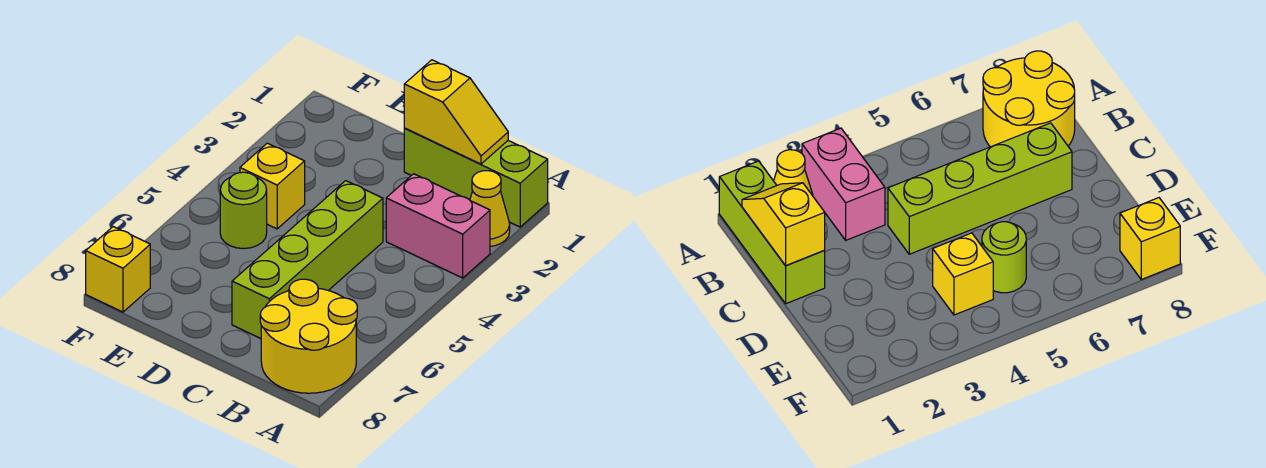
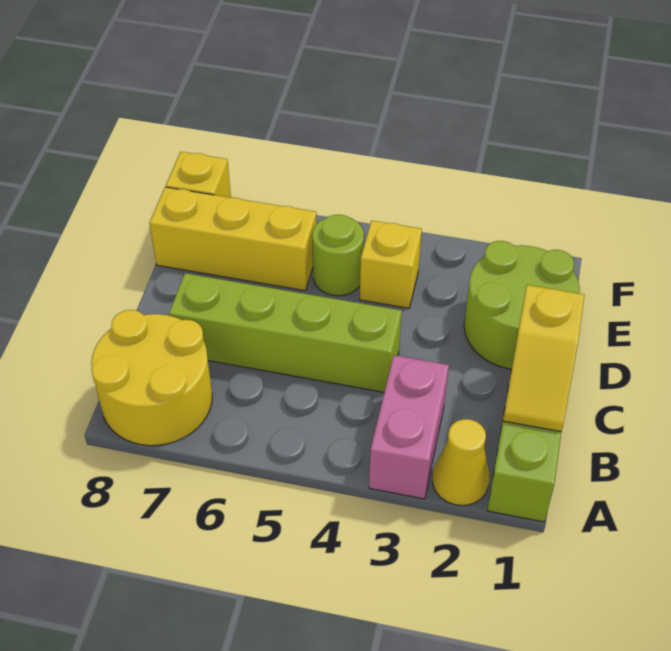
none -> lime round brick D1:E2 level 1
none -> yellow brick E6:E8 level 1

